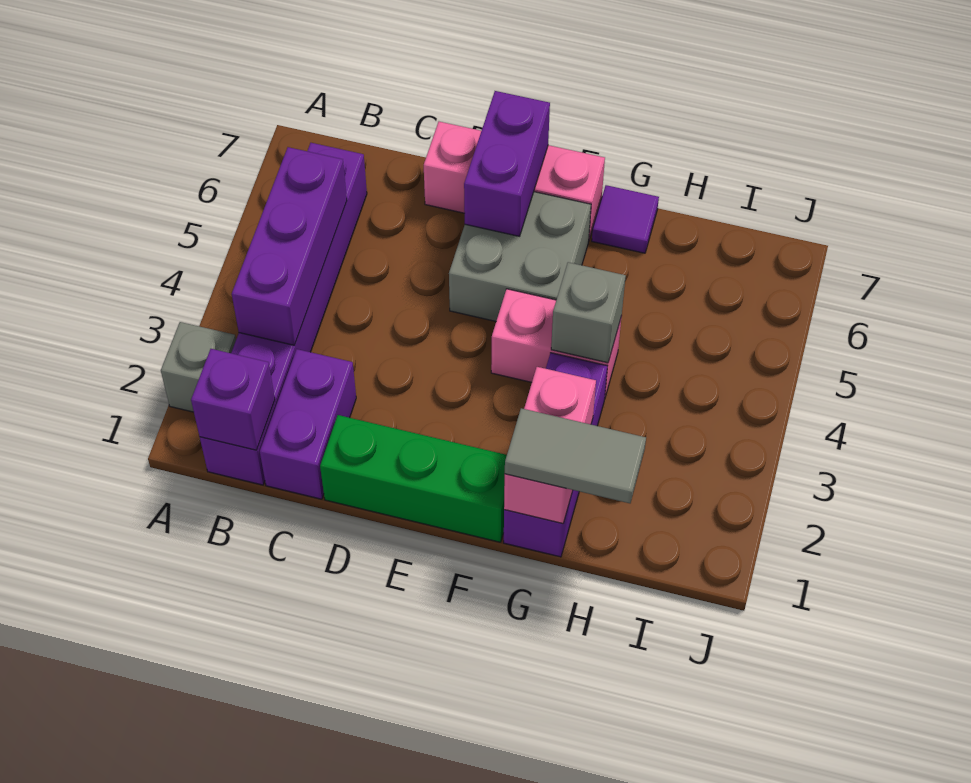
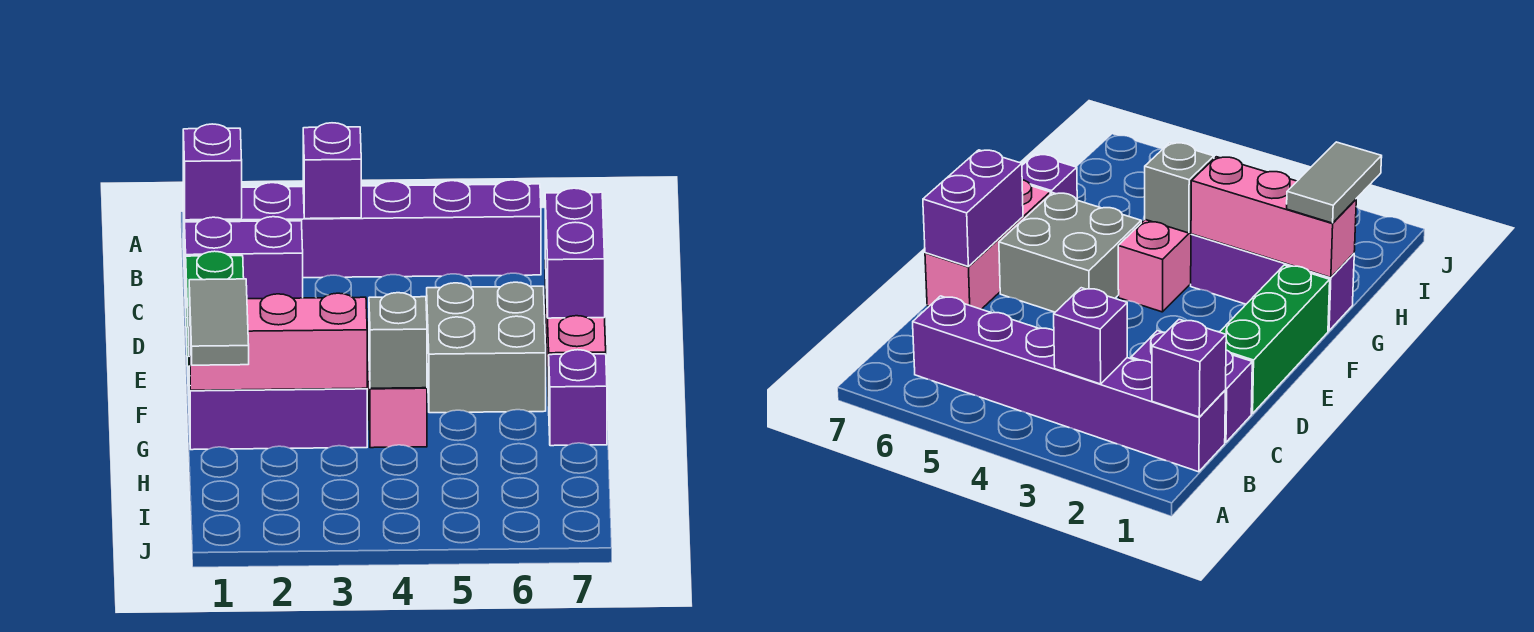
grey brick A2 level 1 -> none
purple brick B3:B5 level 2 -> purple brick B3 level 2
purple brick E6:E7 level 2 -> purple brick D7:E7 level 2
pink brick G1:G2 level 2 -> pink brick G1:G3 level 2
purple tile G7 level 1 -> purple brick G7 level 1

